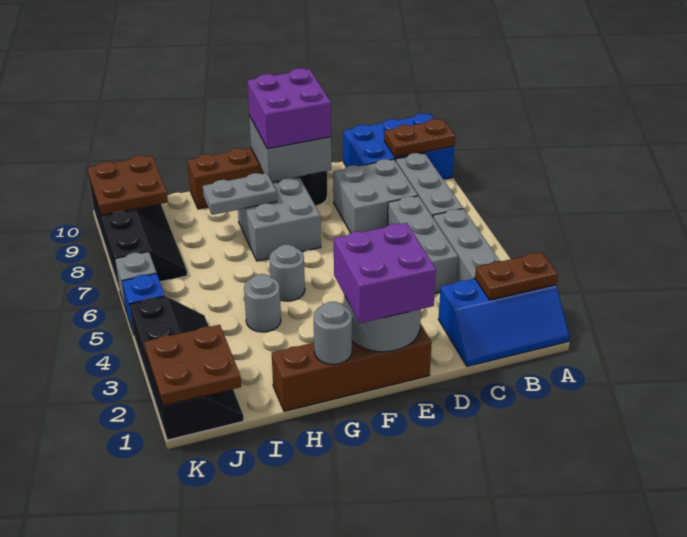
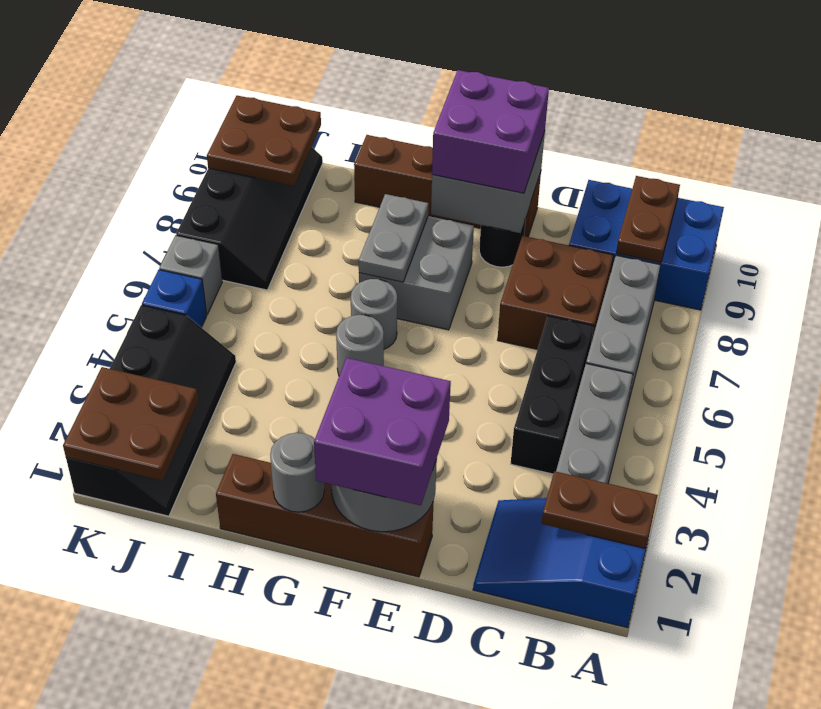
blue slope A1:C2 level 1 top 2 -> blue slope A1:C2 level 1 top A
brown plate A9:B9 level 2 -> brown plate B9:B10 level 2
grey brick C4:C6 level 1 -> black brick C4:C6 level 1
grey brick C7:D8 level 1 -> brown brick C7:D8 level 1
grey plate G8:H8 level 2 -> grey plate G7:G8 level 2
grey round brick H4 level 1 -> grey round brick G6 level 1

